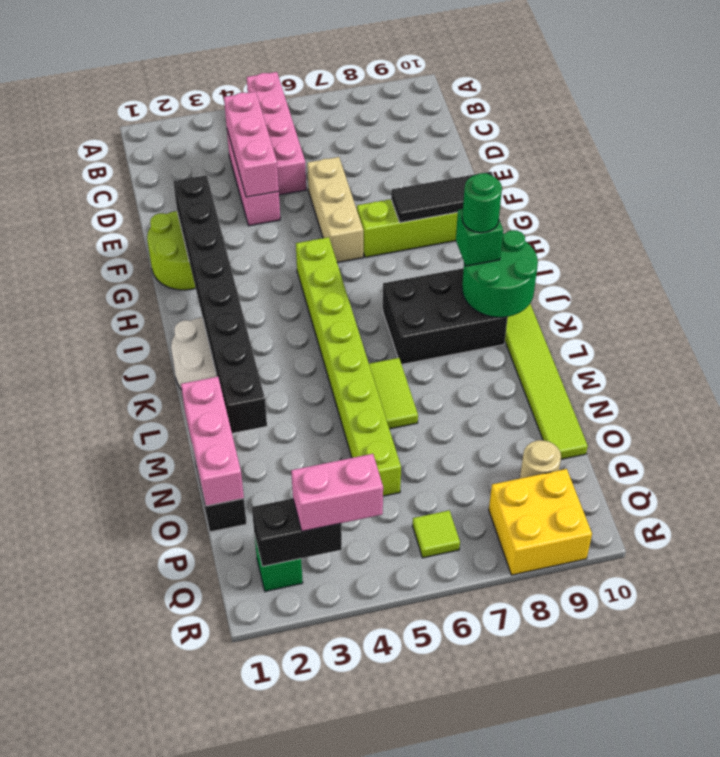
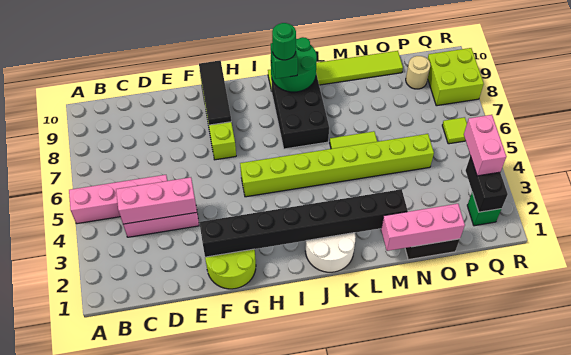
tan brick E6:G6 level 1 -> none
yellow brick Q8:R9 level 1 -> lime brick Q8:R9 level 1

